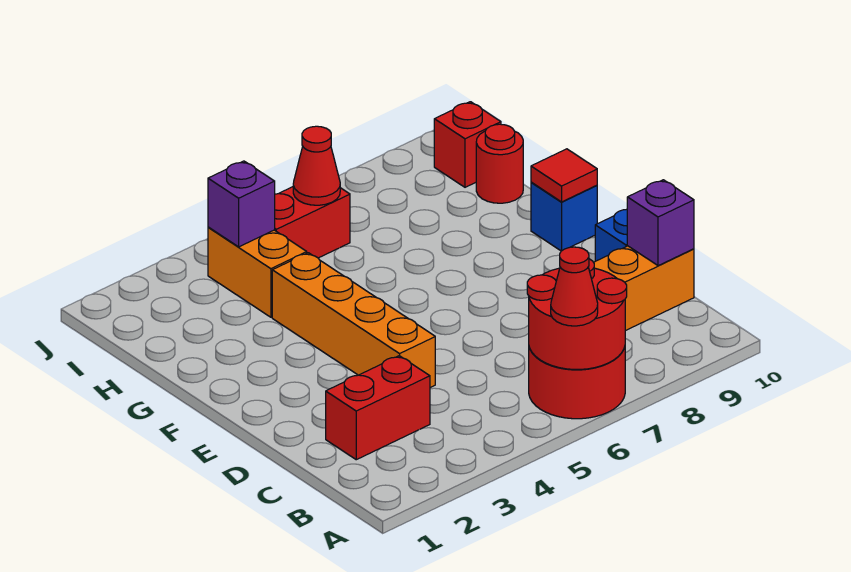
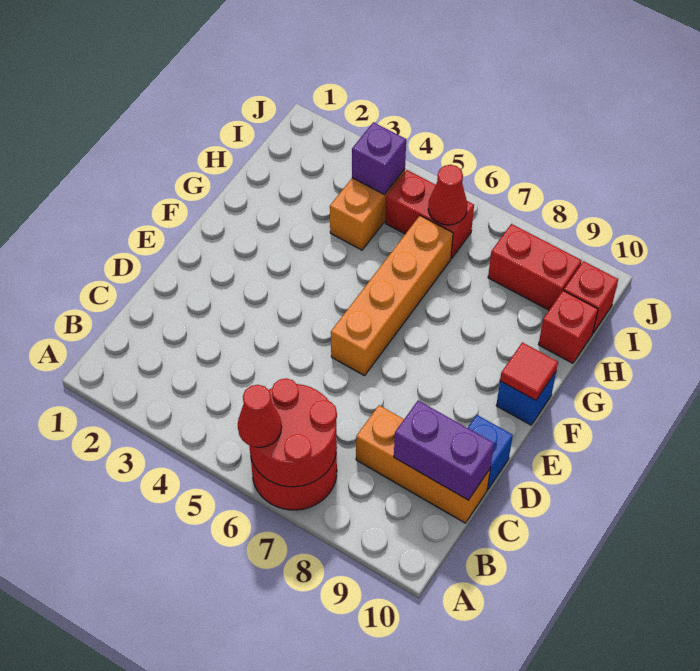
red brick C2:C3 level 1 -> red brick I8:I9 level 1
purple brick C10 level 2 -> purple brick C9:C10 level 2
orange brick D4:G4 level 1 -> orange brick E6:H6 level 1
red round brick H10 level 1 -> red brick H10 level 1

